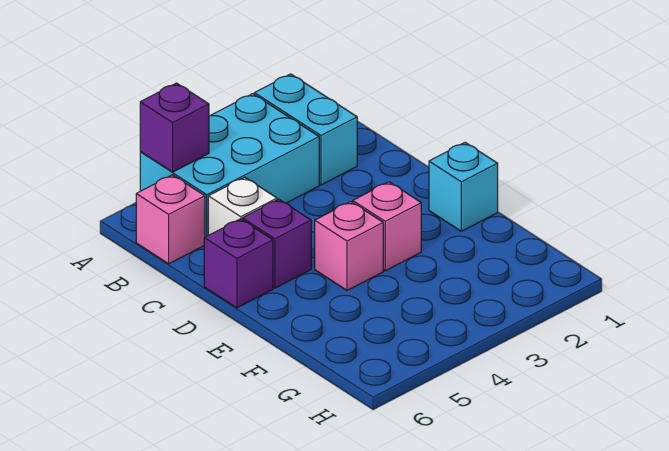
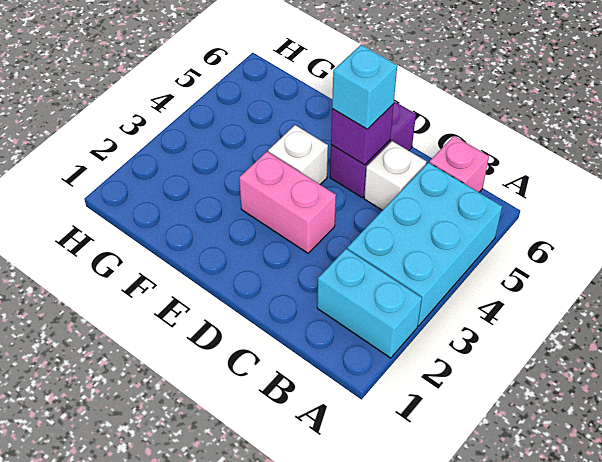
purple brick A5 level 2 -> purple brick D5 level 2
cyan brick E1 level 1 -> cyan brick D5 level 3
pink brick E3 level 1 -> pink brick D3:E3 level 1
pink brick E4 level 1 -> white brick E4 level 1

